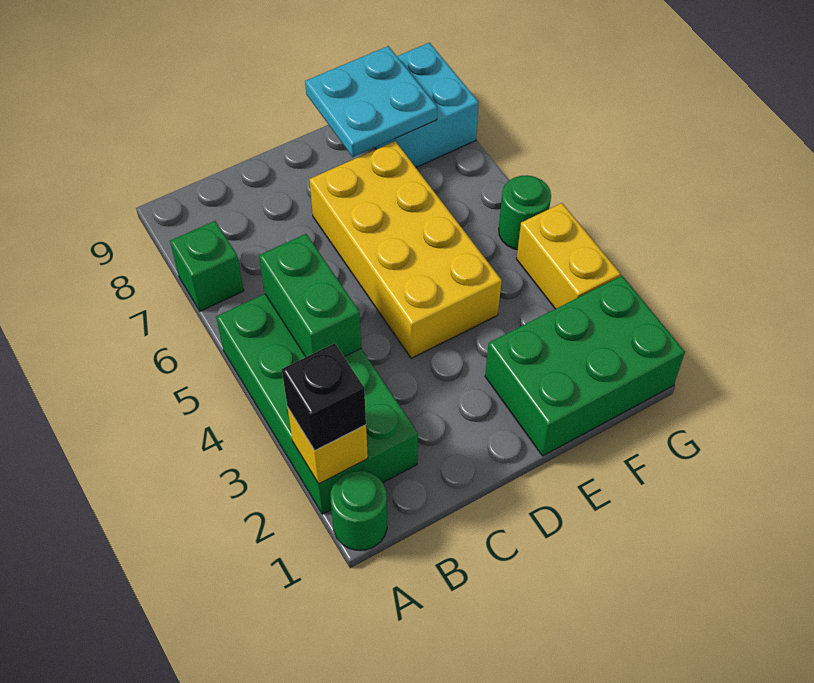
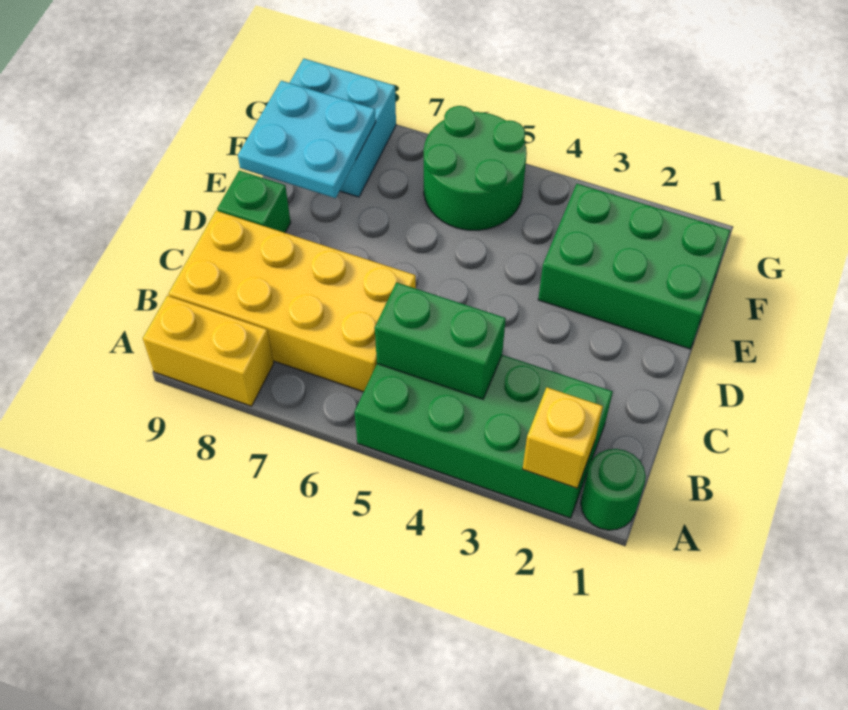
black brick A2 level 3 -> none
green brick A7 level 1 -> green brick D9 level 1
yellow brick D4:E7 level 1 -> yellow brick B6:C9 level 1
green brick E1:G2 level 1 -> green brick E1:F3 level 1
yellow brick G3:G4 level 1 -> yellow brick A8:A9 level 1
green round brick G5 level 1 -> green round brick F5:G6 level 1

